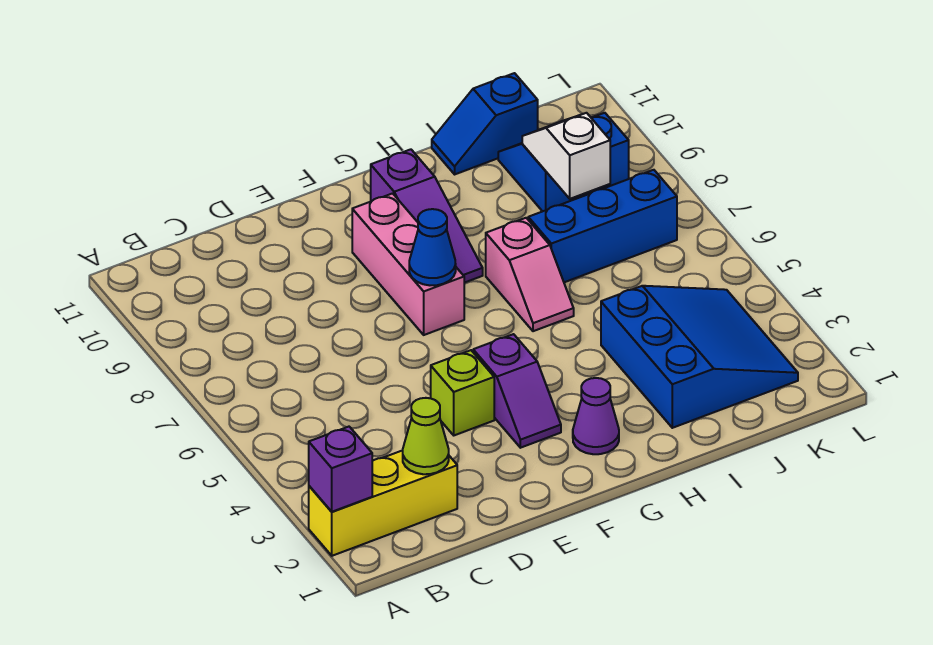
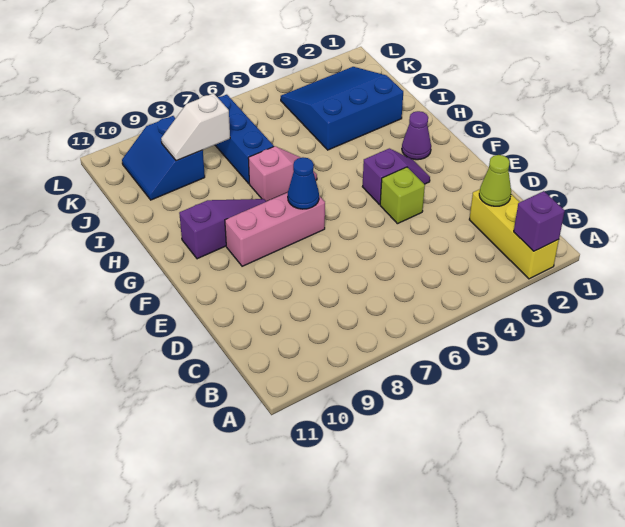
blue slope I11:J11 level 1 top J -> none

